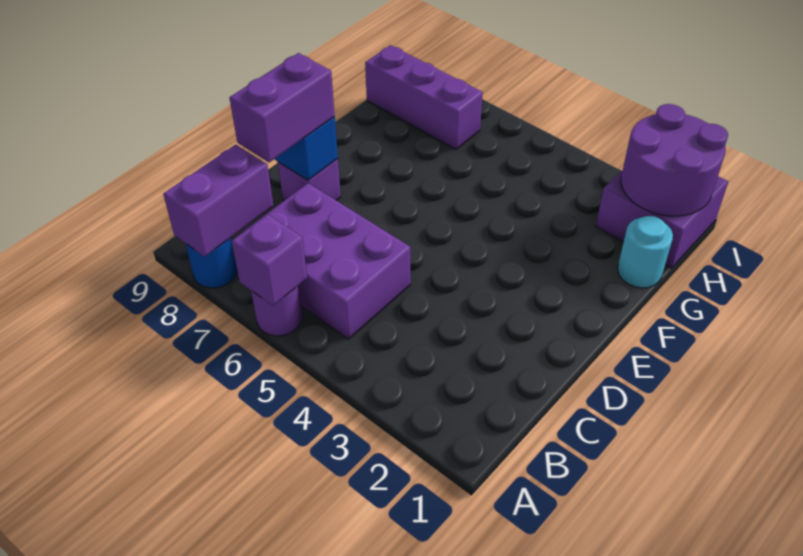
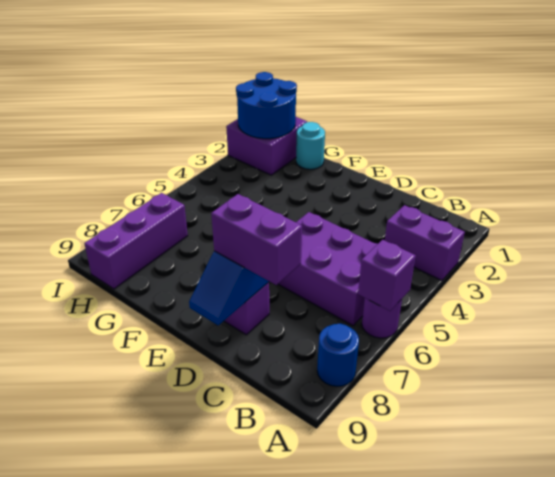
purple brick A8:B8 level 2 -> purple brick A3:B3 level 1
purple brick B5:C7 level 1 -> purple brick B5:D6 level 1
purple round brick H1:I2 level 2 -> blue round brick H1:I2 level 2

